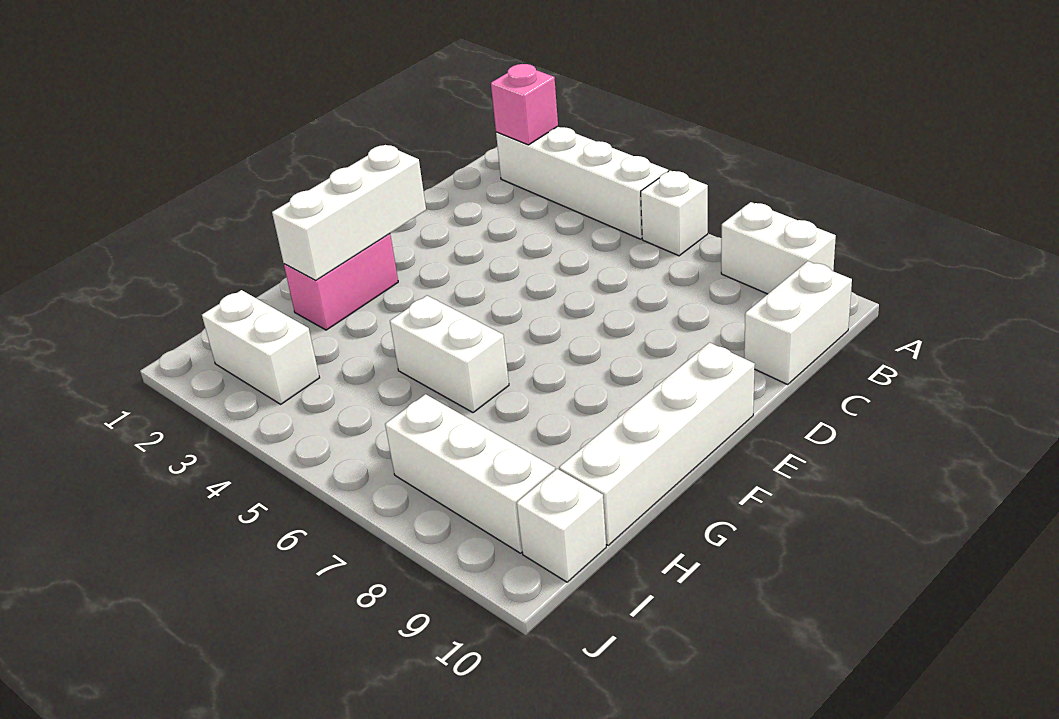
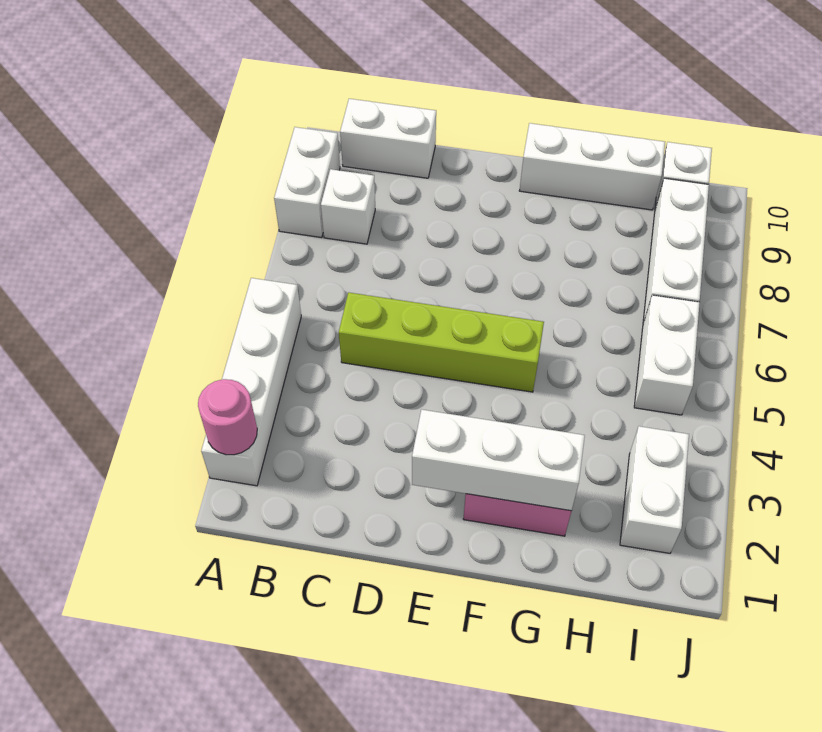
pink brick A2 level 2 -> pink round brick A2 level 2
white brick A6 level 1 -> white brick B8 level 1
none -> lime brick C5:F5 level 1
white brick E10:H10 level 1 -> white brick F10:H10 level 1
white brick G5:G6 level 1 -> white brick I5:I6 level 1

